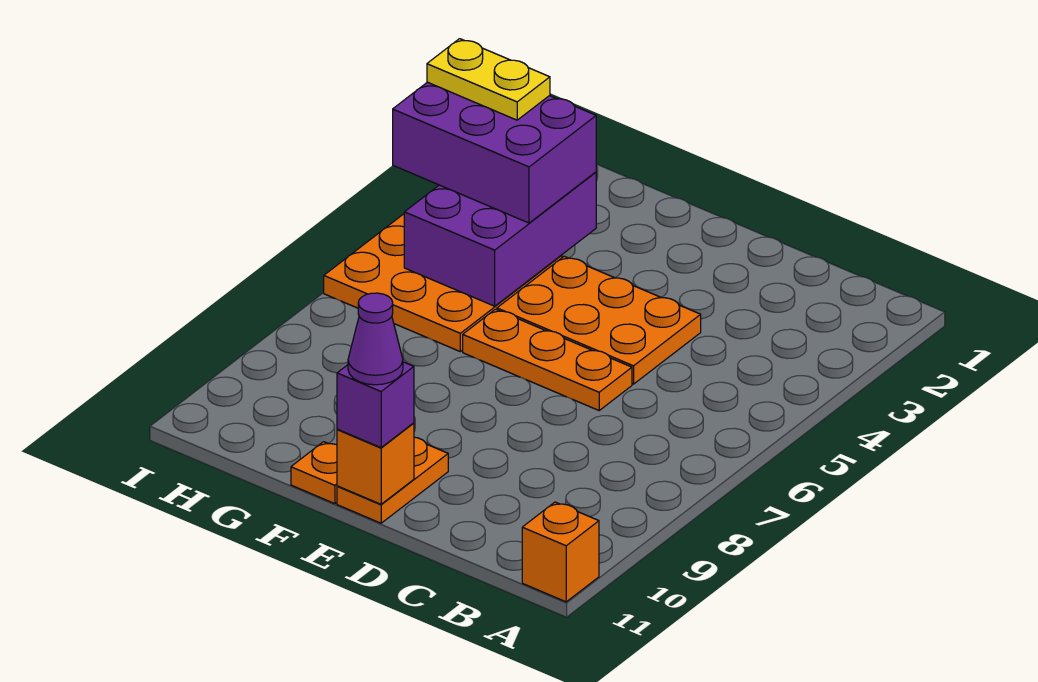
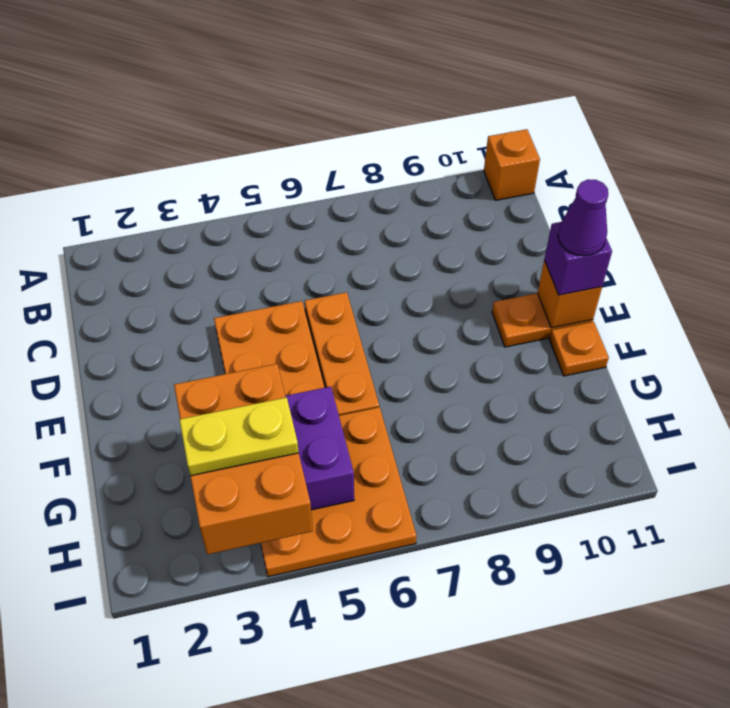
purple brick G3:I4 level 3 -> orange brick G3:I4 level 3
yellow plate H3:I3 level 4 -> yellow plate H3:H4 level 4

